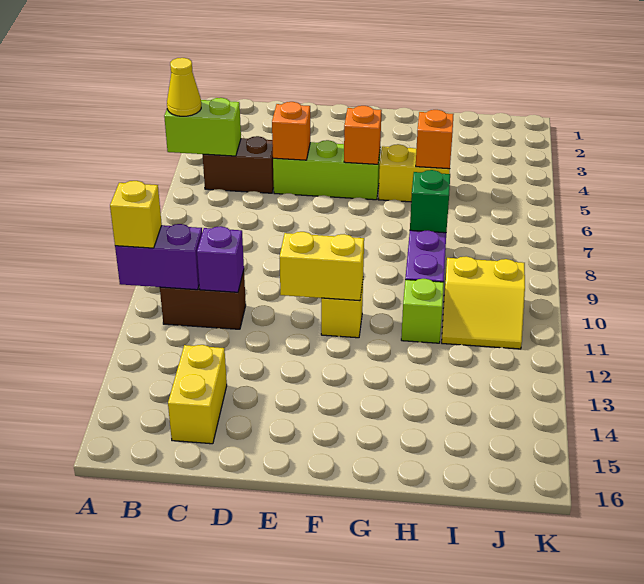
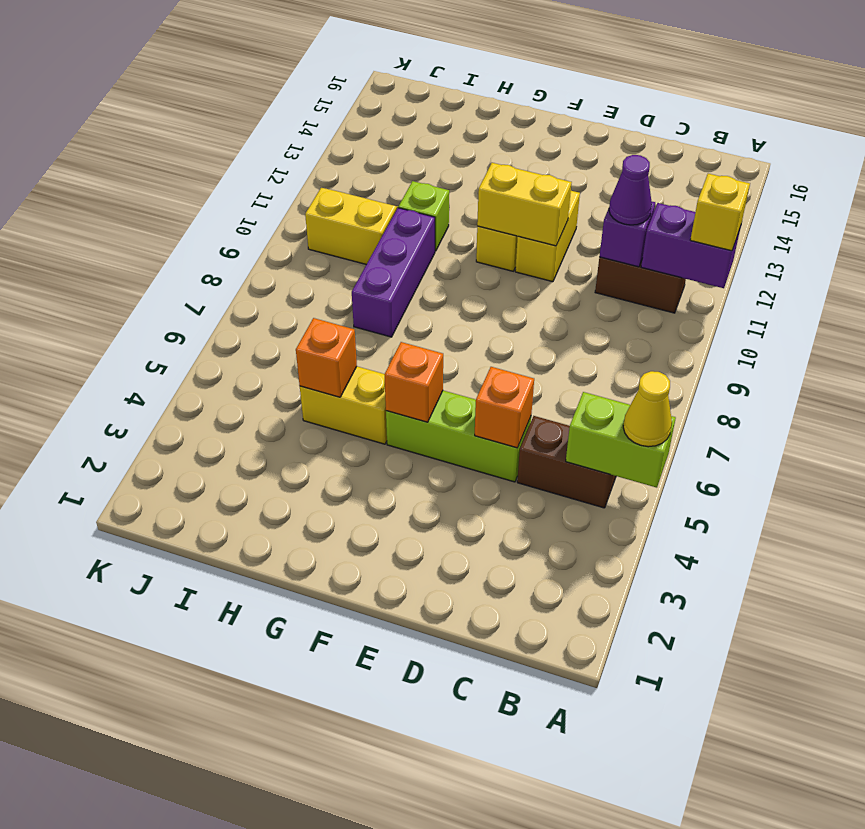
none -> purple cone C11 level 3
yellow brick C14:C15 level 1 -> yellow brick E11:E12 level 1
green brick H8 level 2 -> none

